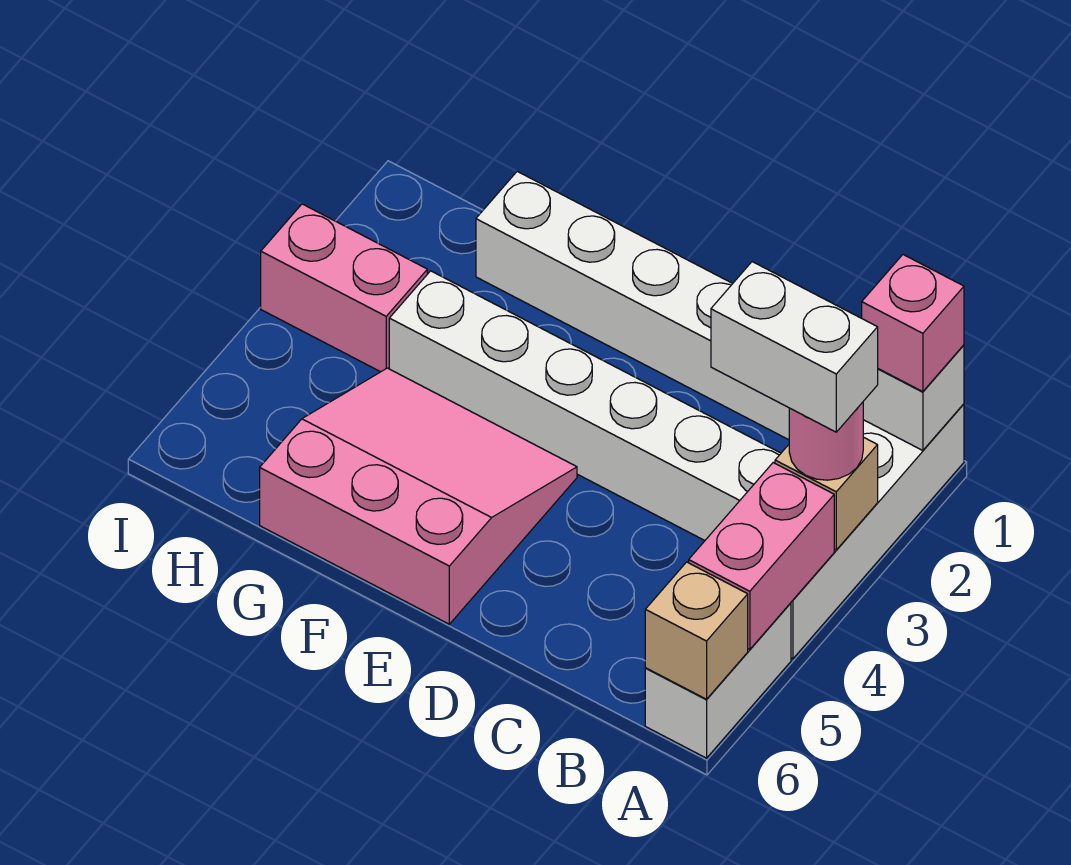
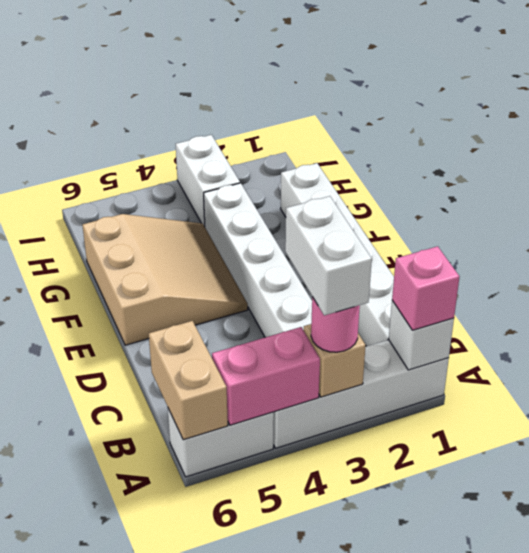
tan brick A6 level 2 -> tan brick A6:B6 level 2
pink slope E4:G6 level 1 top 6 -> tan slope E4:G6 level 1 top 6
pink brick H3:I3 level 1 -> white brick H3:I3 level 1

